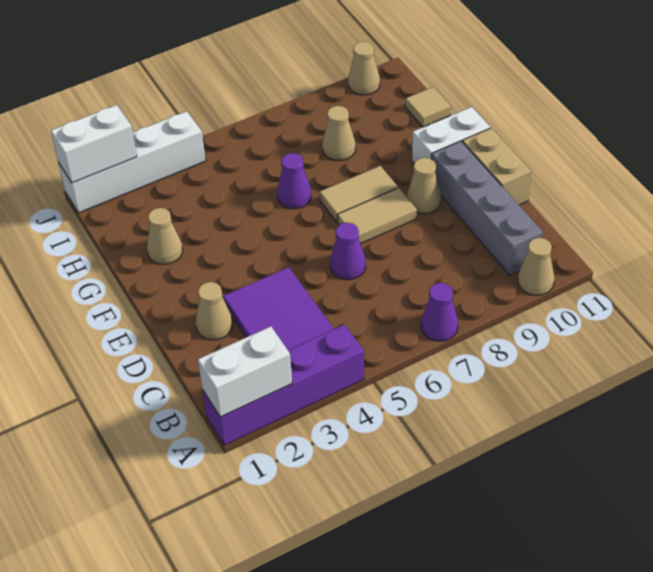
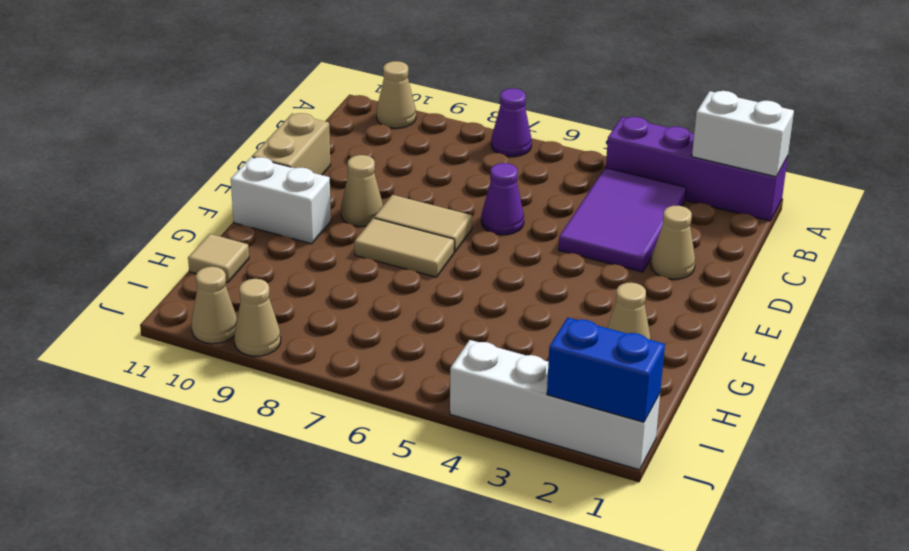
grey brick B10:E10 level 1 -> none
purple cone G6 level 1 -> none
tan cone H8 level 1 -> tan cone J9 level 1
white brick J1:J2 level 2 -> blue brick J1:J2 level 2

